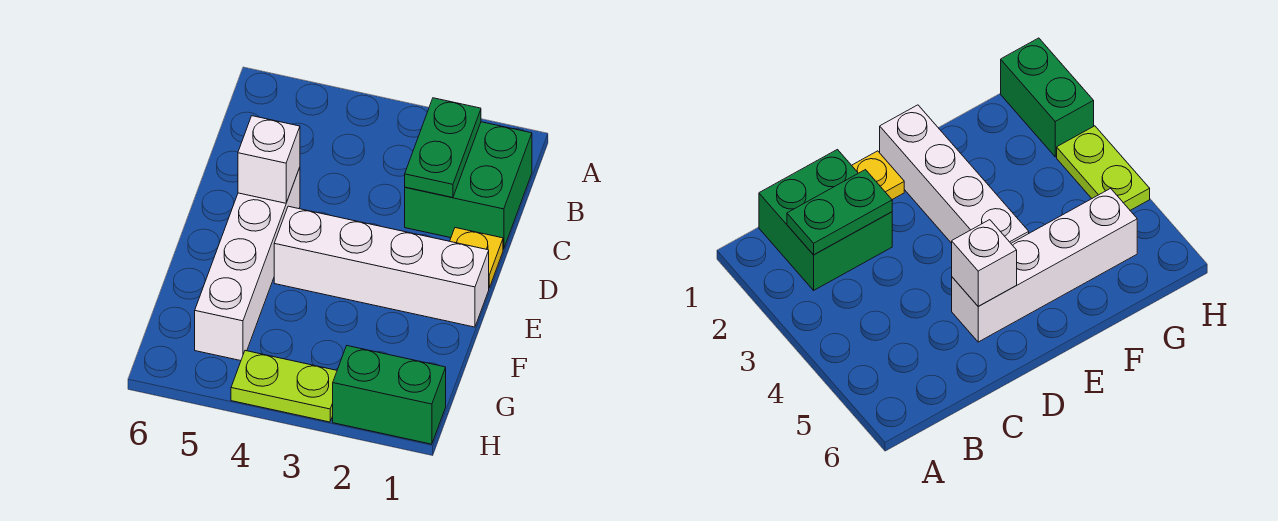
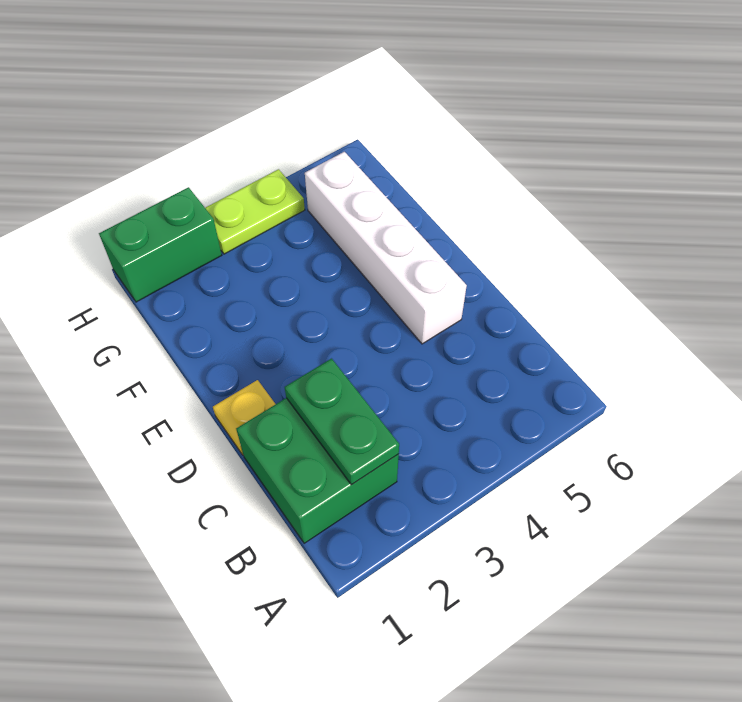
white brick D5 level 2 -> none
white brick E1:E4 level 1 -> none

